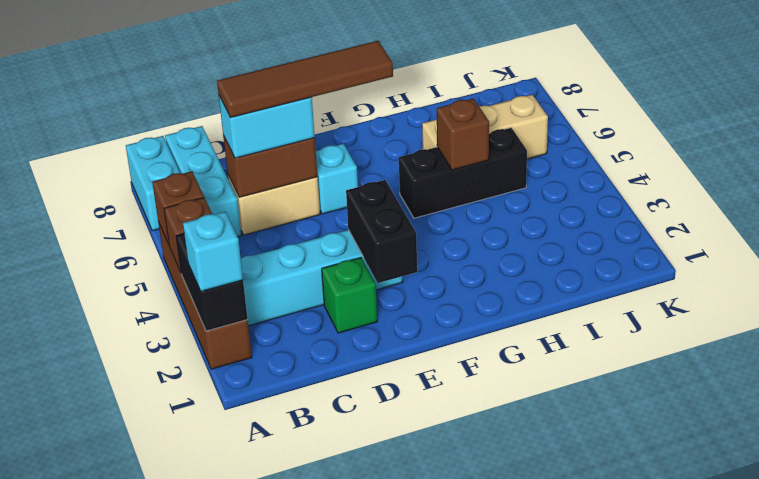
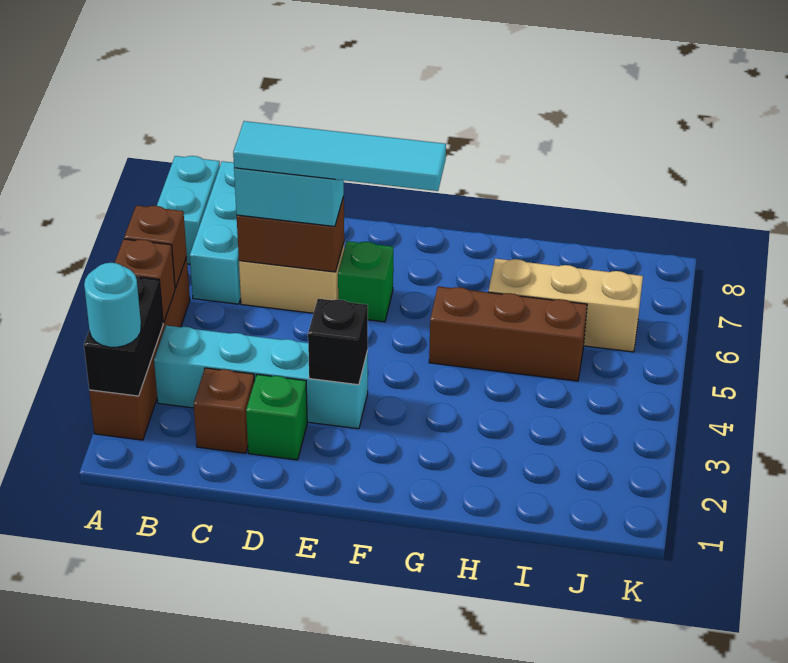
cyan brick A2 level 3 -> cyan round brick A2 level 3
brown tile C6:F6 level 4 -> cyan tile C6:F6 level 4
black brick E2:E3 level 2 -> black brick E3 level 2
cyan brick E6 level 1 -> green brick E6 level 1
black brick G5:I5 level 1 -> brown brick G5:I5 level 1
brown brick H5 level 2 -> brown brick C2 level 1

